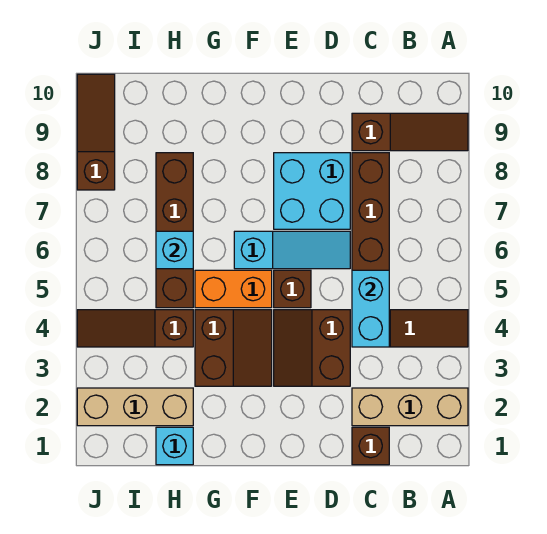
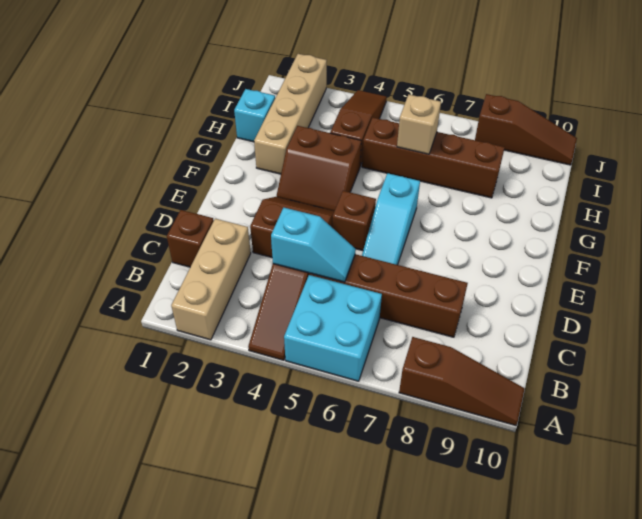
brown slope A9:C9 level 1 top C -> brown slope A8:A10 level 1 top 8
cyan brick C4:C5 level 2 -> cyan slope C4:C5 level 2 top 4
cyan brick D7:E8 level 1 -> cyan brick A5:B6 level 1
orange brick F5:G5 level 1 -> none
tan brick H2:J2 level 1 -> tan brick G2:J2 level 1
cyan brick H6 level 2 -> tan brick H6 level 2

